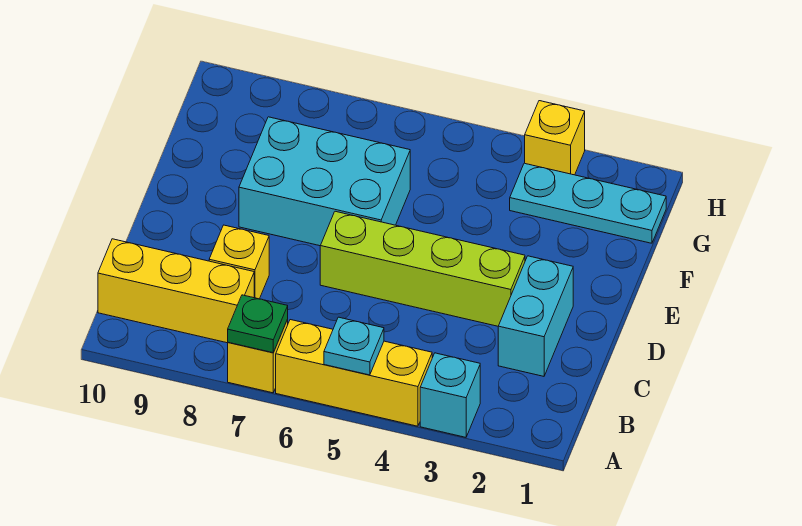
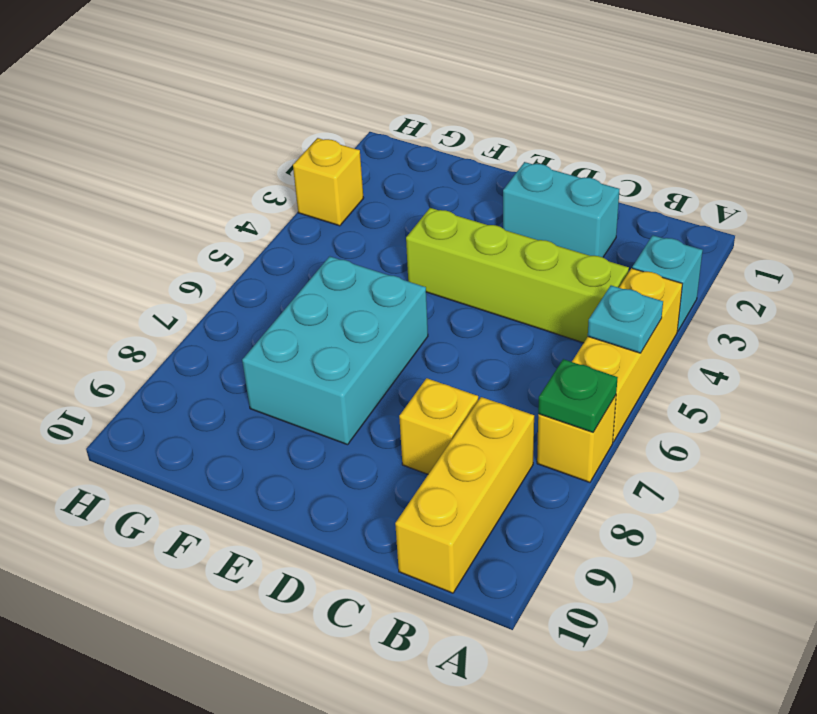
lime brick D3:D6 level 1 -> lime brick B4:E4 level 1
cyan plate G1:G3 level 1 -> none

